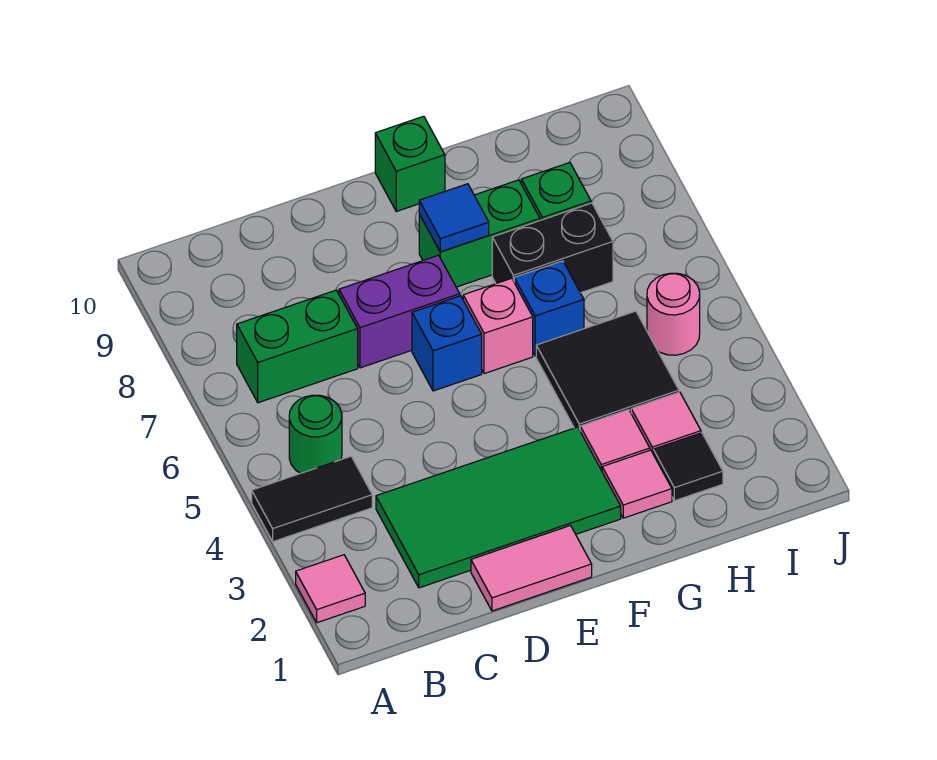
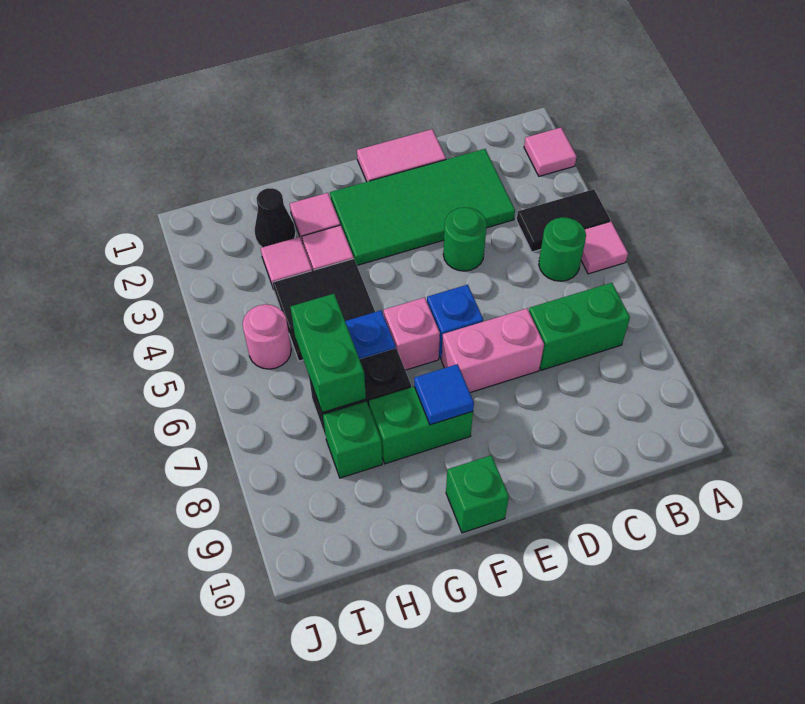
none -> pink tile A5 level 1
none -> green round brick D4 level 1
purple brick D7:E7 level 1 -> pink brick D7:E7 level 1
black tile H2 level 1 -> black cone H2 level 1
none -> green brick H6:H7 level 2

